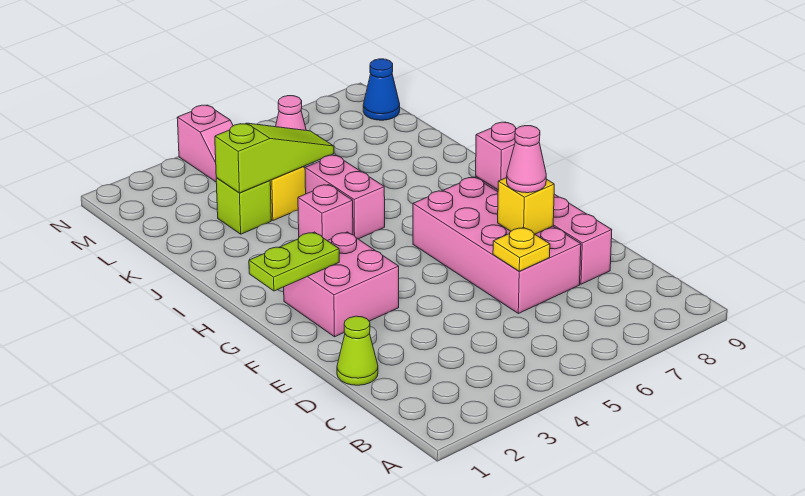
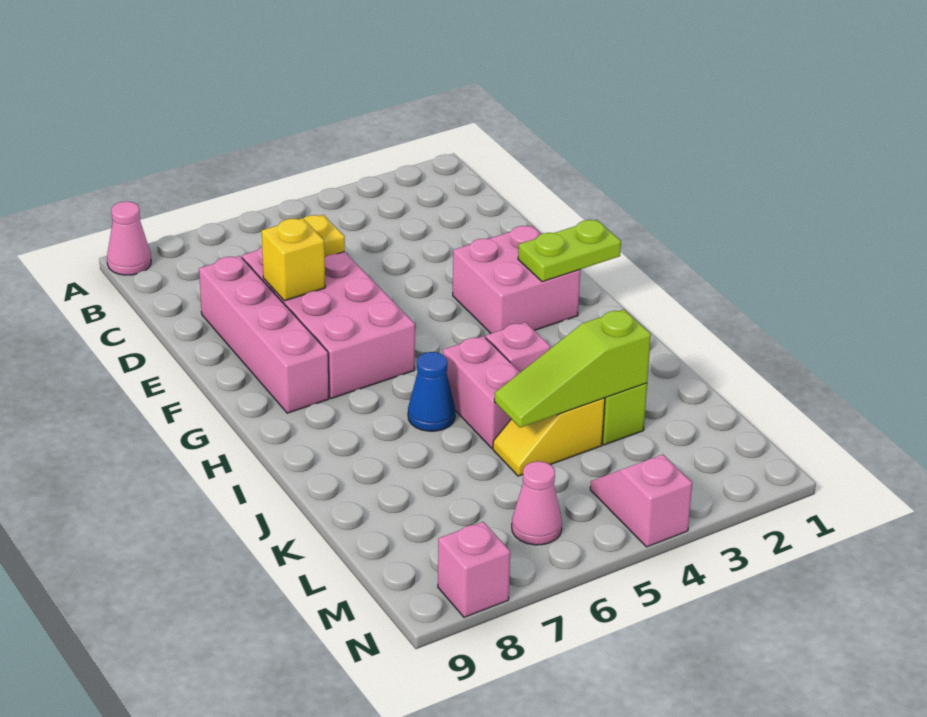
lime cone D1 level 1 -> none
pink cone E7 level 3 -> pink cone A9 level 1
pink brick G8 level 2 -> pink brick N8 level 1
blue cone M9 level 1 -> blue cone I6 level 1

